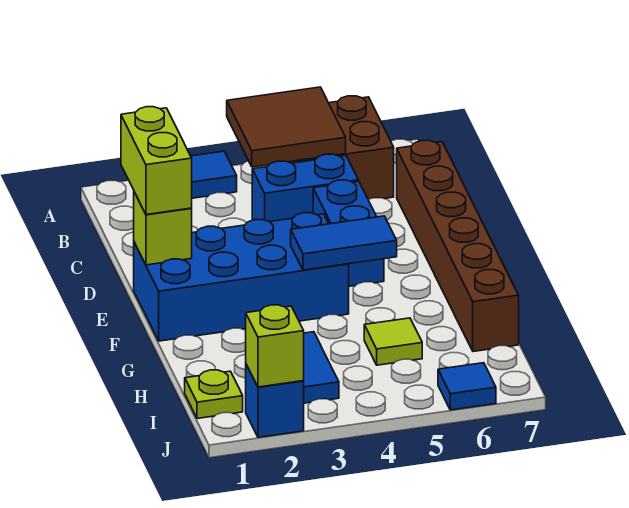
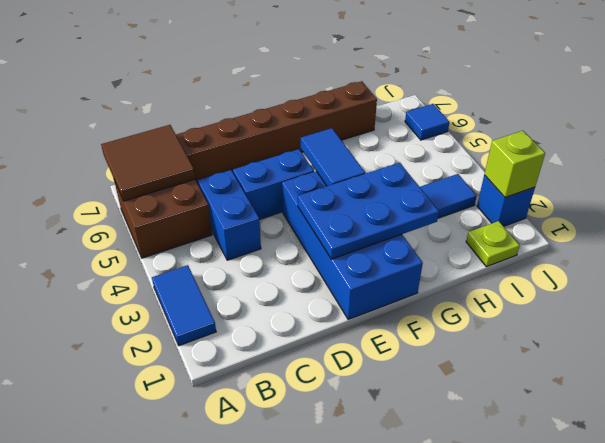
brown tile A4:B5 level 2 -> brown tile A6:B7 level 2
lime brick D1:E1 level 3 -> none
lime brick E1 level 2 -> none
none -> blue plate E2:G3 level 2
lime tile H5 level 1 -> none

